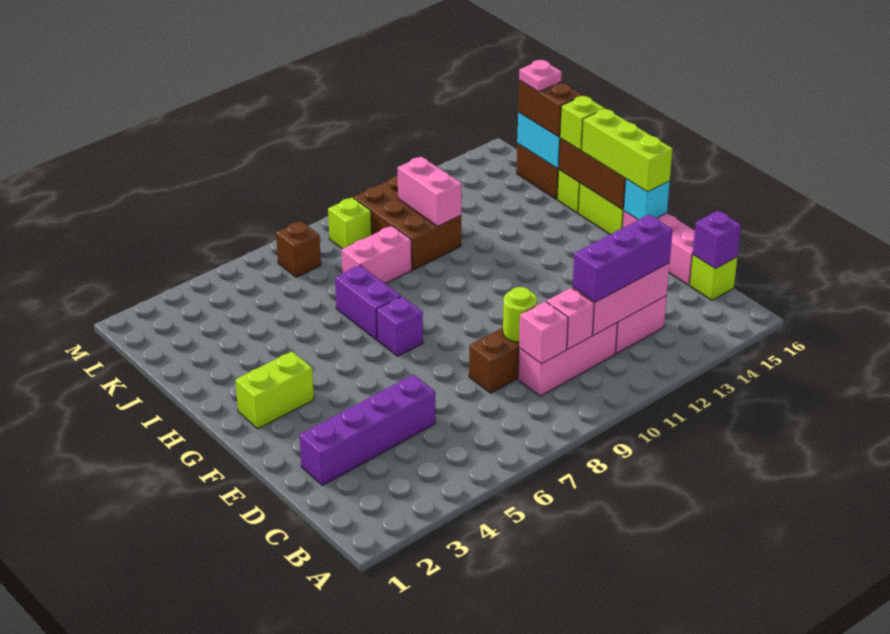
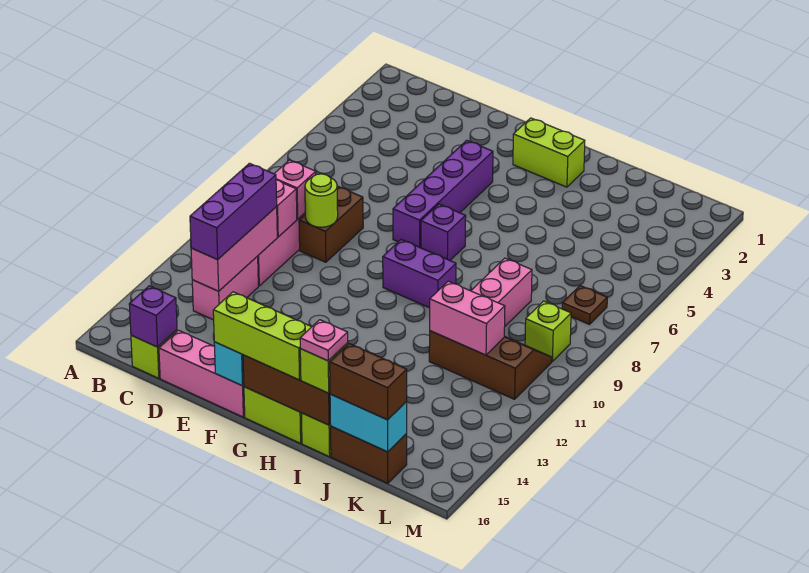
purple brick D2:D5 level 1 -> purple brick F4:F7 level 1
lime brick G2:G3 level 1 -> lime brick G2:H2 level 1
purple brick H7:I7 level 1 -> purple brick G9:H9 level 1
brown brick J10:L11 level 1 -> brown slope J10:L11 level 1 top 11
pink plate K16 level 4 -> pink plate I16 level 4
brown brick L7 level 1 -> brown plate L7 level 1

